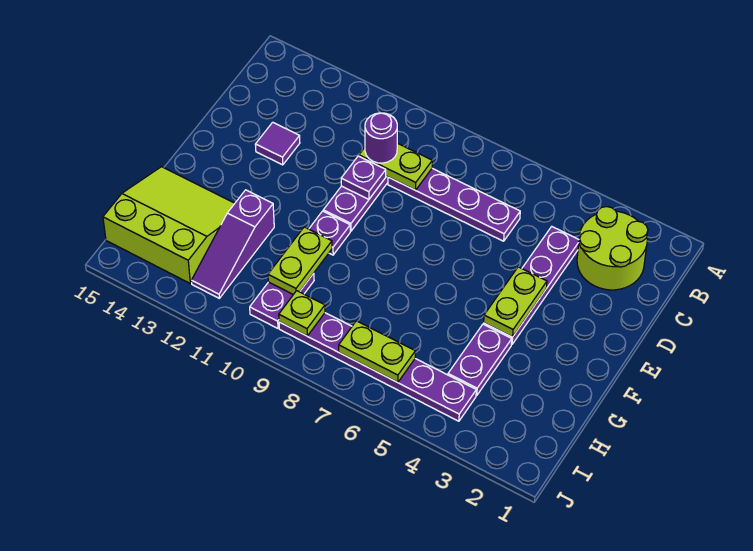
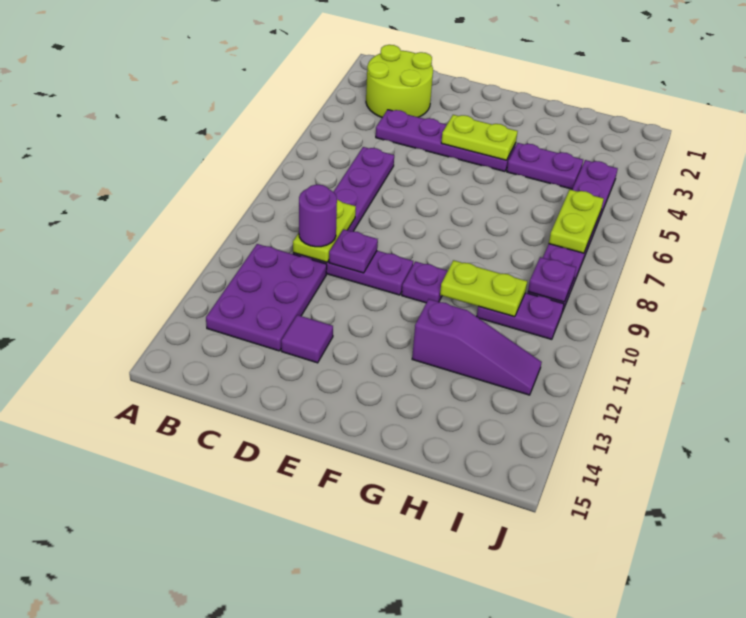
none -> purple plate B11:C13 level 1
lime slope G13:I15 level 1 top I -> none
lime plate I9 level 2 -> purple plate I9 level 2

